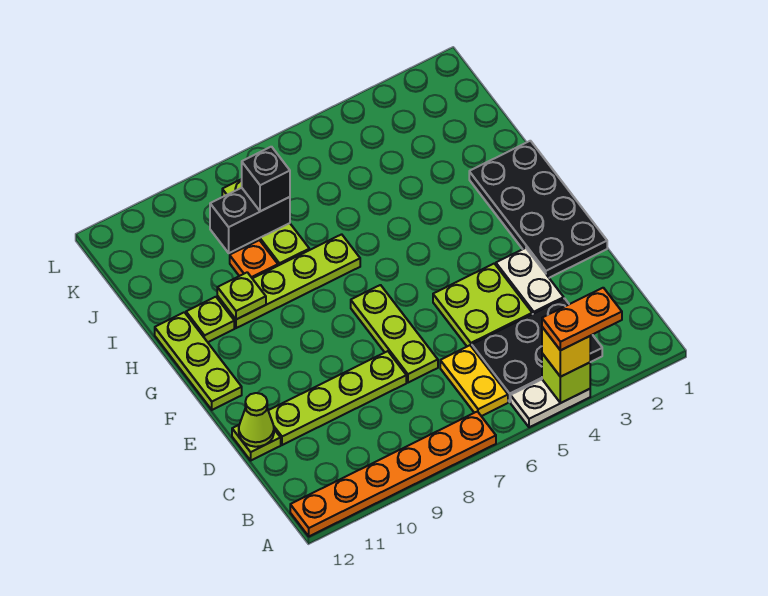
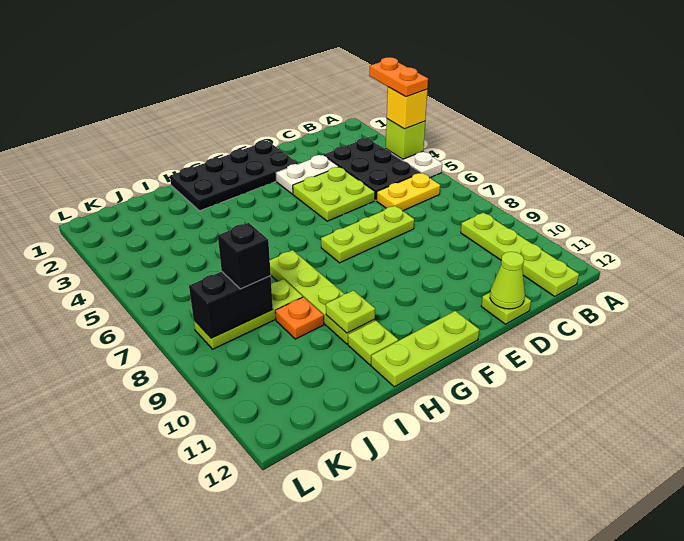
orange plate A7:A12 level 1 -> none
lime plate D8:D11 level 1 -> lime plate B9:B12 level 1
black brick J8:J9 level 2 -> black brick J8:K8 level 2

